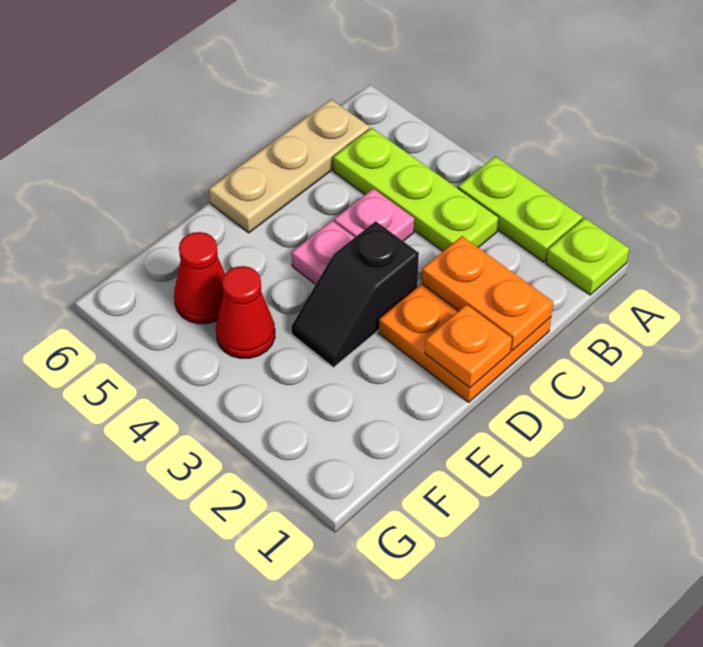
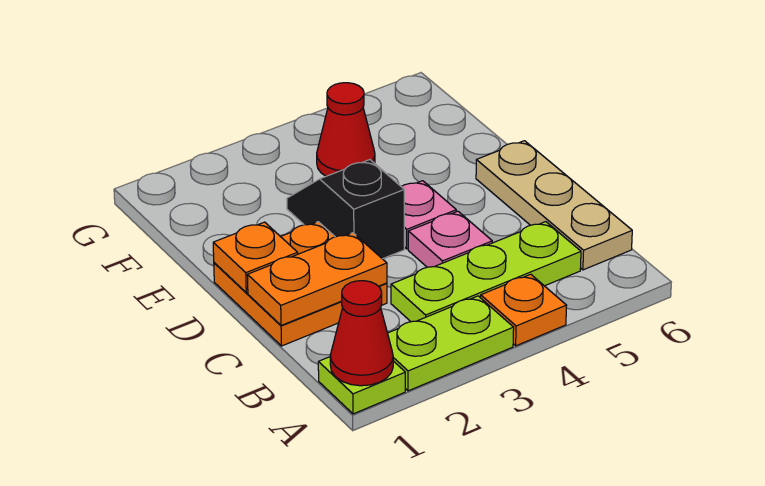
none -> orange plate A4 level 1
red cone F5 level 1 -> red cone A1 level 2

